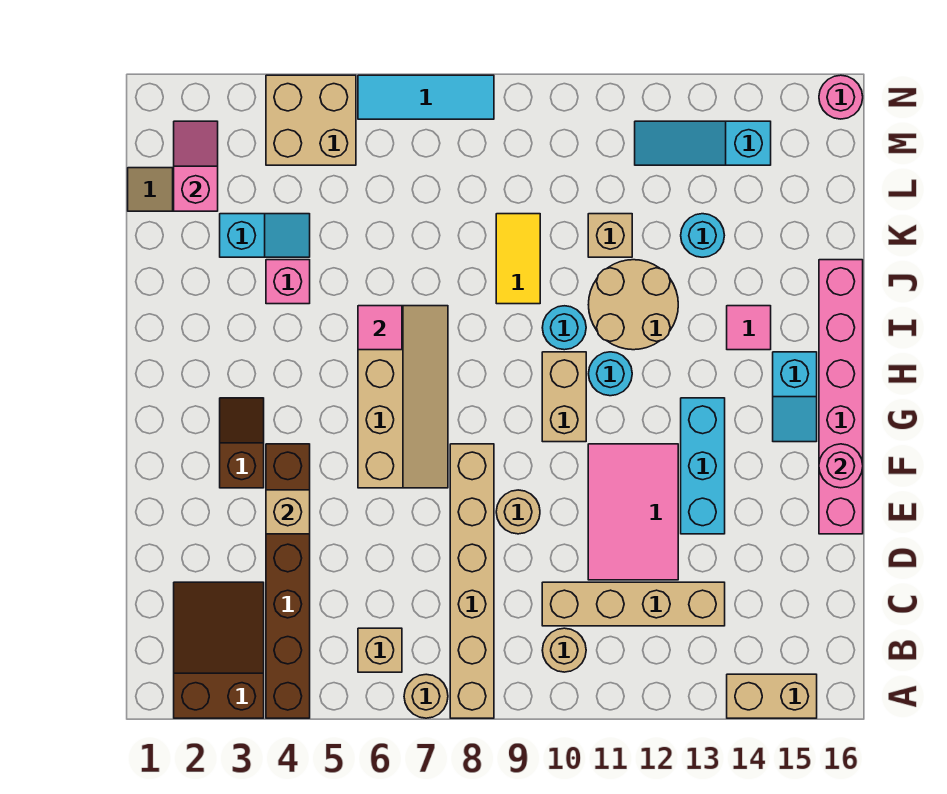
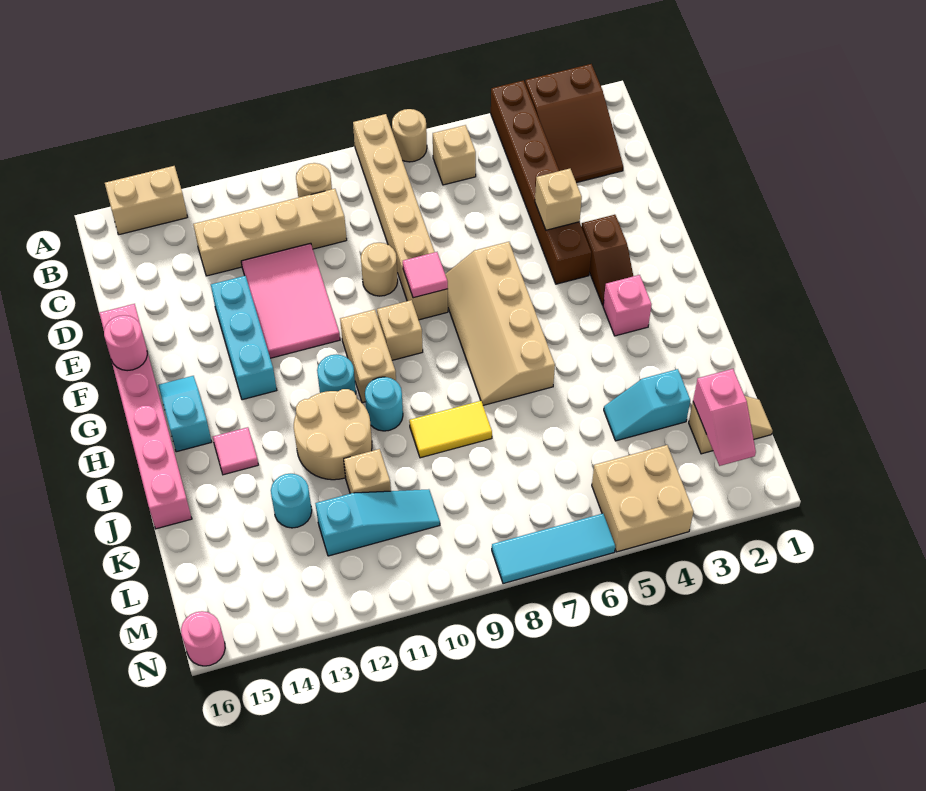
none -> tan brick G9 level 1
pink tile I6 level 2 -> pink tile F8 level 2
pink brick J4 level 1 -> pink brick H3 level 1
yellow tile J9:K9 level 1 -> yellow tile J8:J9 level 1
cyan slope M12:M14 level 1 top 14 -> cyan slope L10:L12 level 1 top 12

